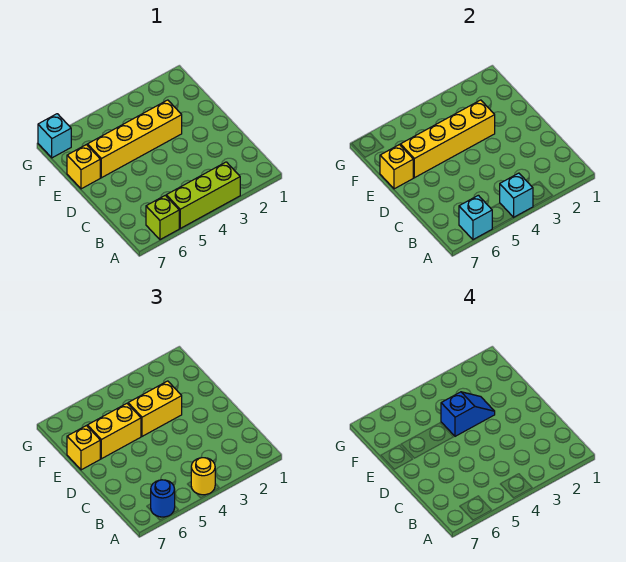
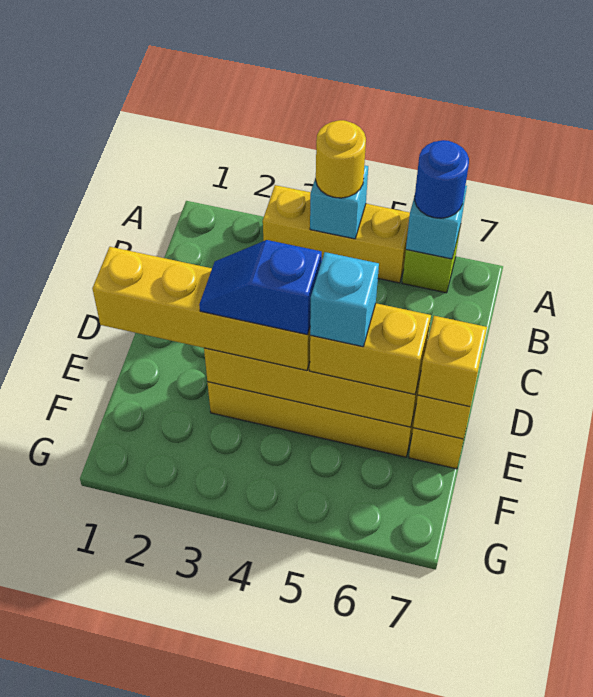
lime brick A3:A5 level 1 -> yellow brick A3:A5 level 1
yellow brick E3:E4 level 3 -> yellow brick E1:E4 level 3
cyan brick G7 level 1 -> cyan brick E5 level 4

